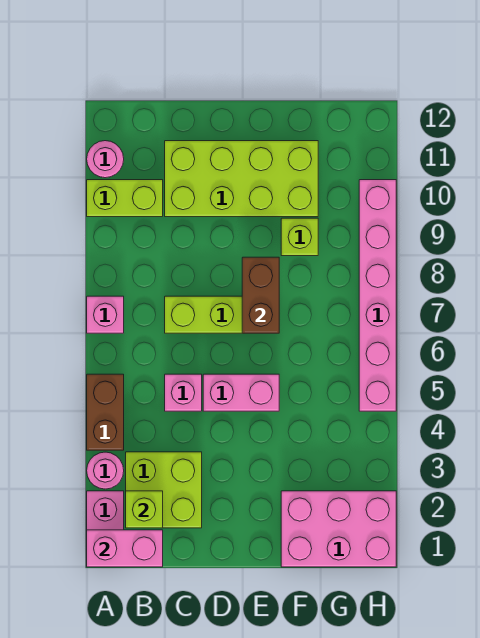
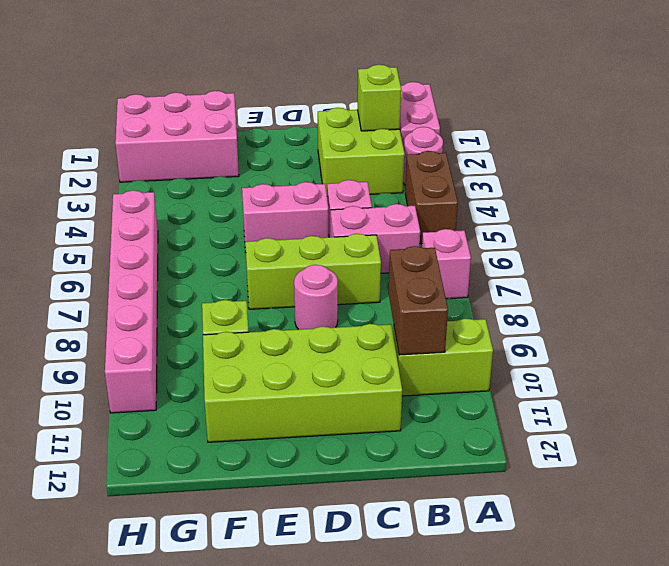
pink brick A1:B1 level 2 -> pink brick B6:C6 level 1
pink round brick A11 level 1 -> pink round brick D8 level 1
brown brick E7:E8 level 2 -> brown brick B9:B10 level 2

